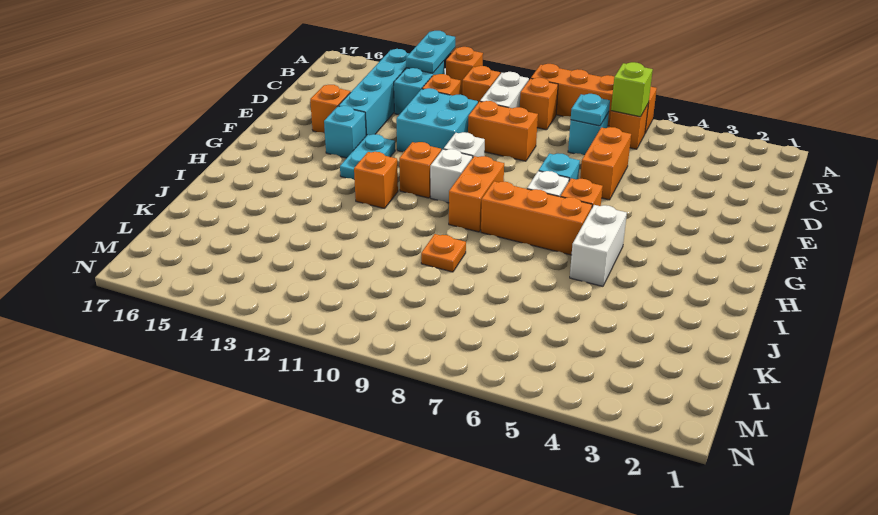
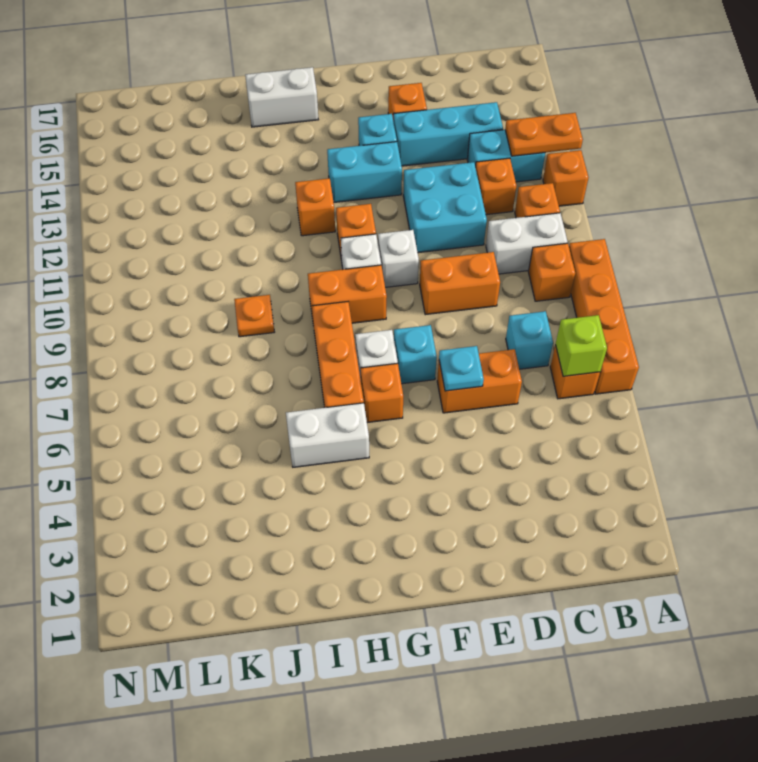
cyan plate A13:B13 level 2 -> orange plate A13:B13 level 2
cyan brick B14:E14 level 1 -> cyan brick C14:E14 level 1
cyan plate C7 level 2 -> cyan plate E6 level 2
orange brick D9:D10 level 1 -> orange brick D9:E9 level 1
cyan plate F13:G13 level 1 -> cyan brick F13:G13 level 1
none -> white brick H16:I16 level 1

